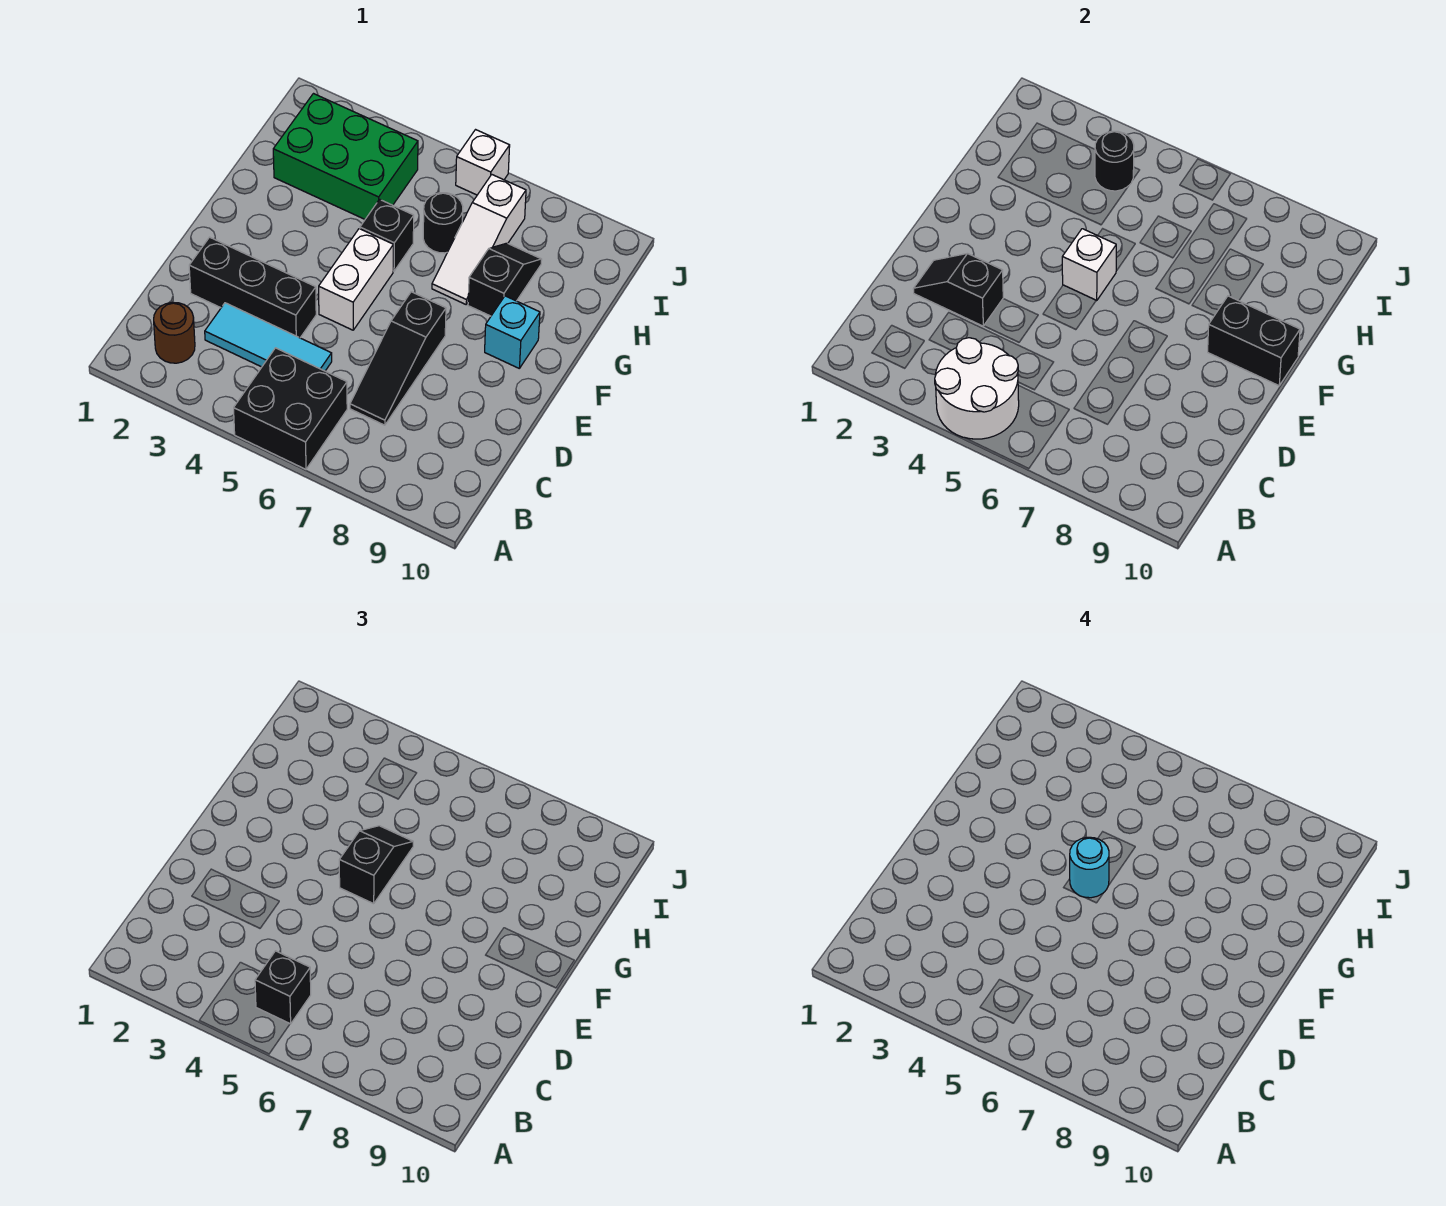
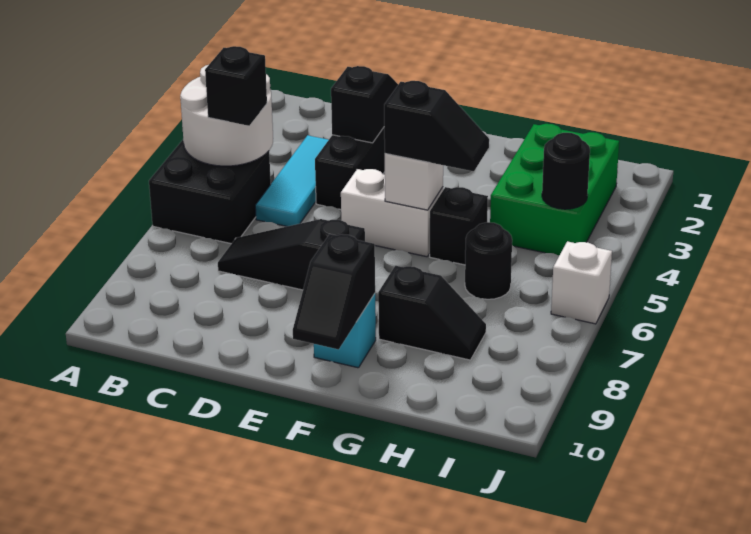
brown round brick B2 level 1 -> none
cyan round brick F5 level 4 -> none
black brick F9:F10 level 2 -> black slope F9:F10 level 2 top 9
white slope G7:I7 level 1 top I -> none

